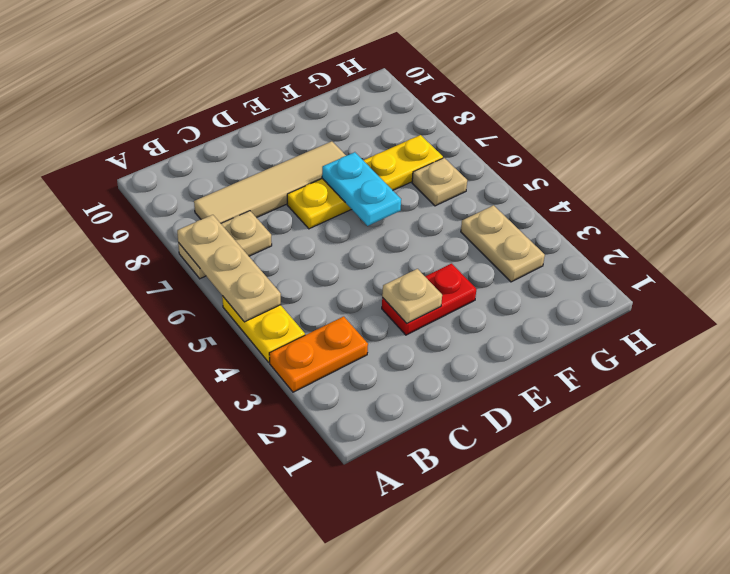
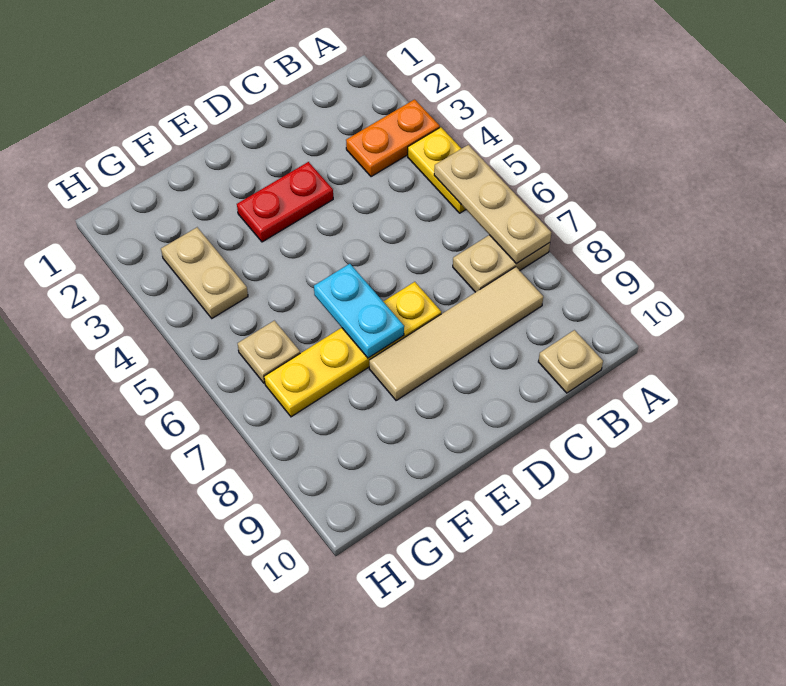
tan plate D3 level 2 -> tan plate B10 level 1

